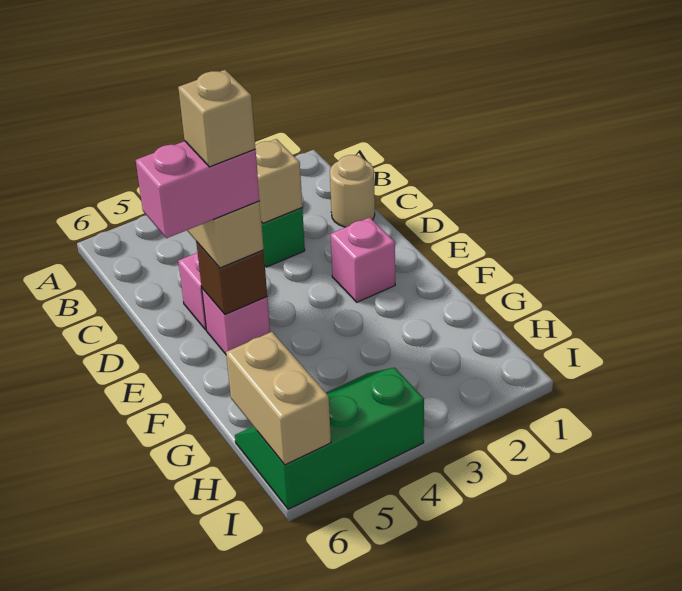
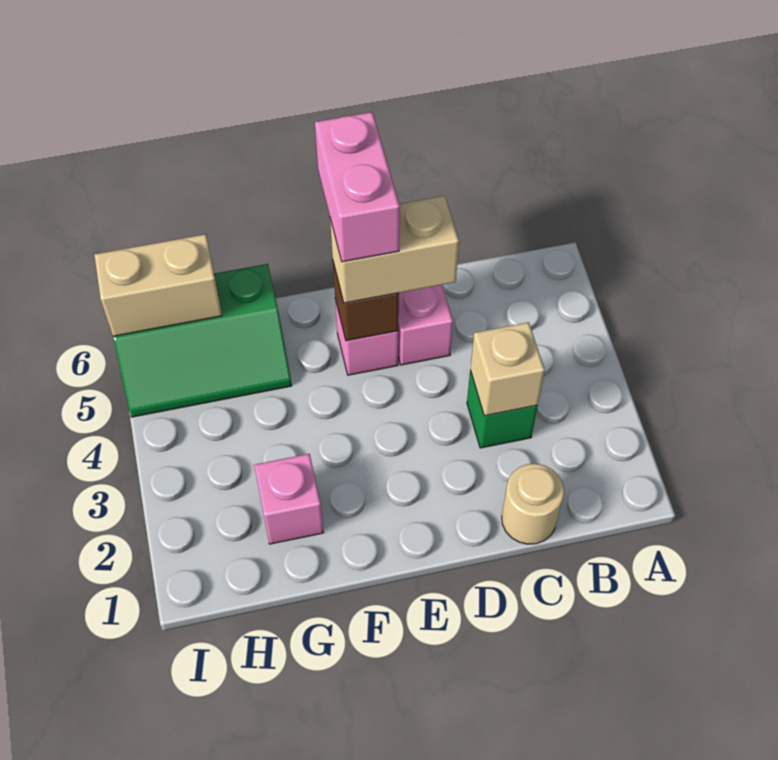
pink brick E2 level 1 -> pink brick G2 level 1
tan brick E5 level 5 -> none
green slope H4:I6 level 1 top I -> green slope G5:I6 level 1 top 6

